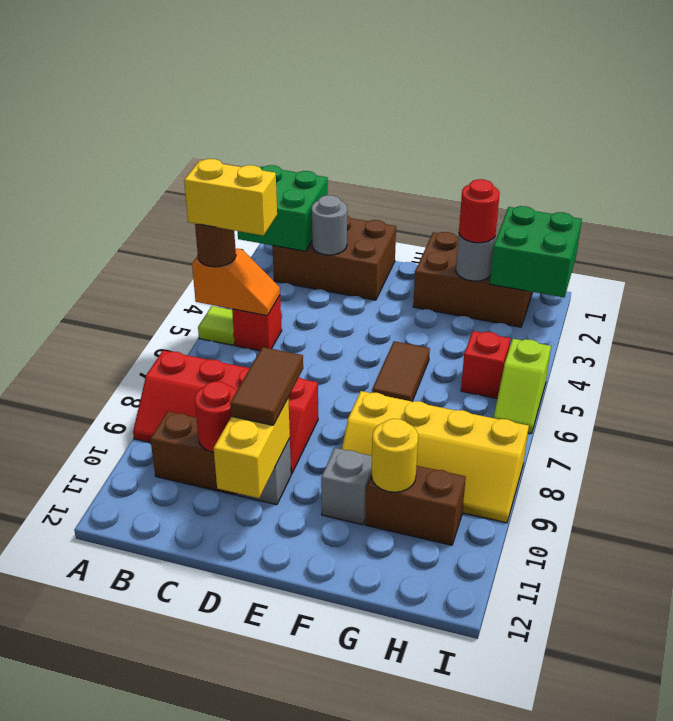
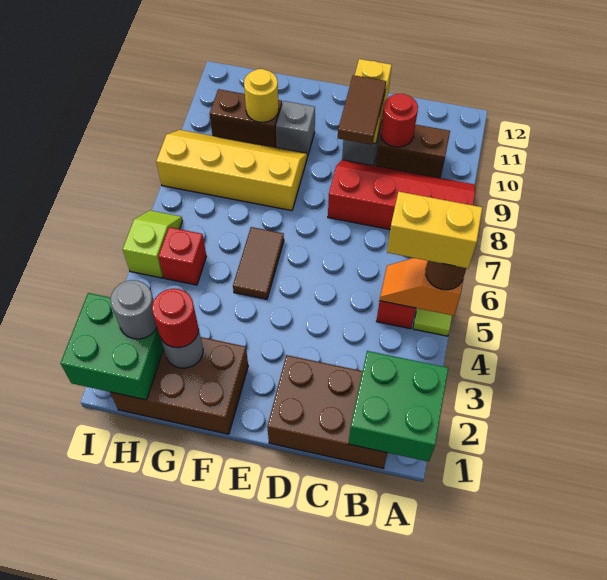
grey round brick C2 level 2 -> grey round brick H2 level 3

